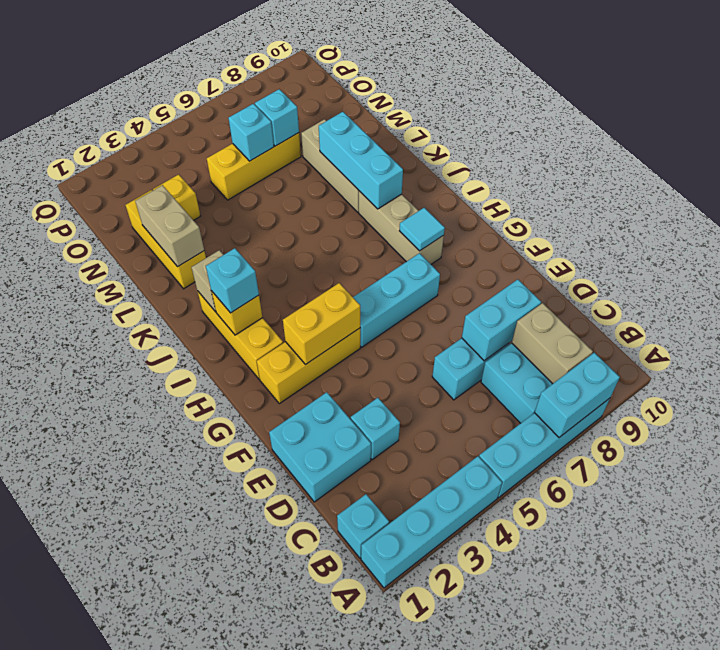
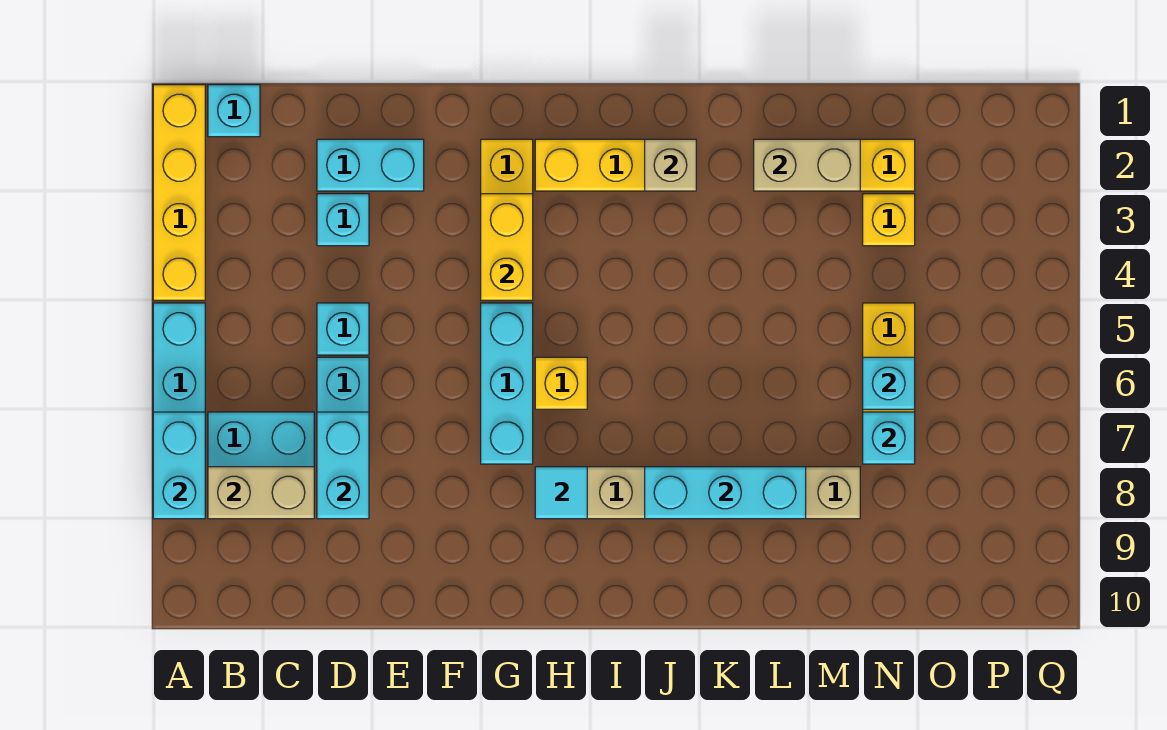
cyan brick A1:A4 level 1 -> yellow brick A1:A4 level 1
cyan brick D1:E2 level 1 -> cyan brick D2:E2 level 1
yellow brick I2 level 2 -> yellow brick H6 level 1
cyan brick I2 level 3 -> cyan brick D5 level 1

